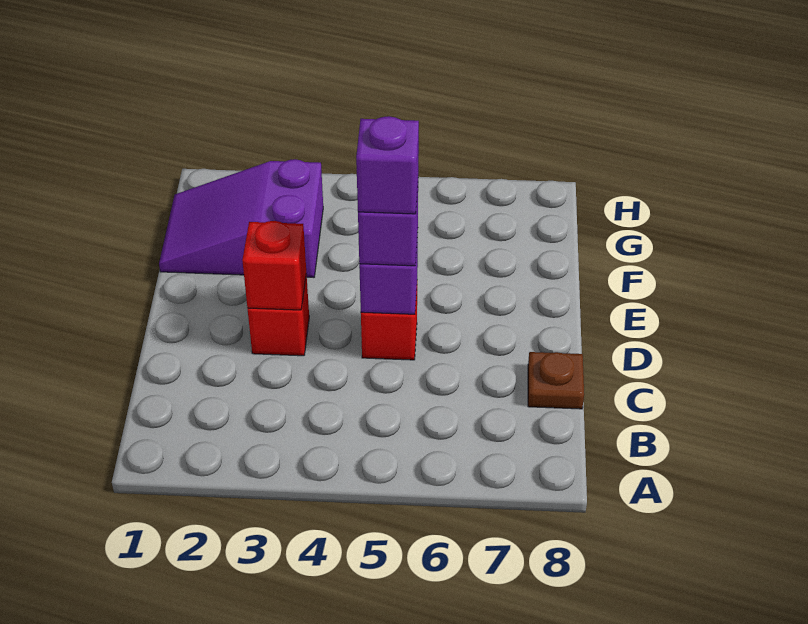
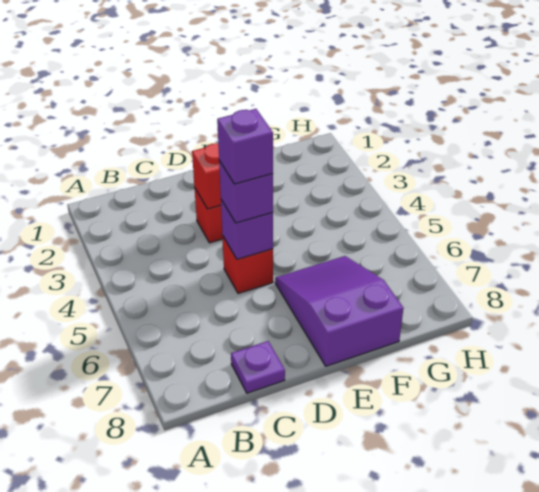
brown plate C8 level 1 -> purple plate C8 level 1
purple slope F1:G3 level 1 top 3 -> purple slope E6:F8 level 1 top 8

